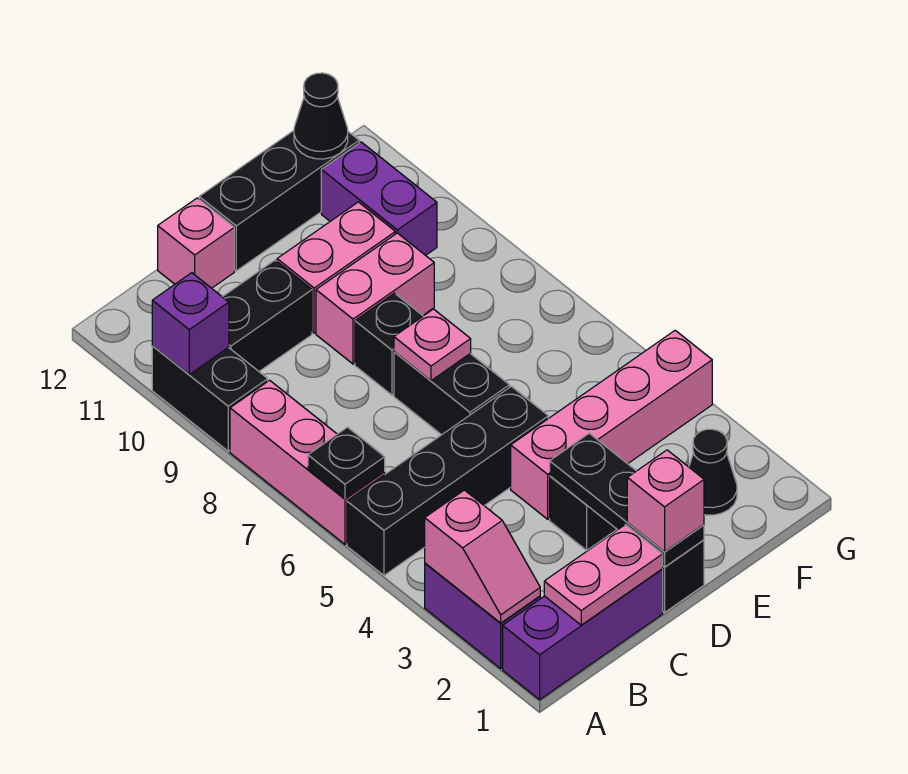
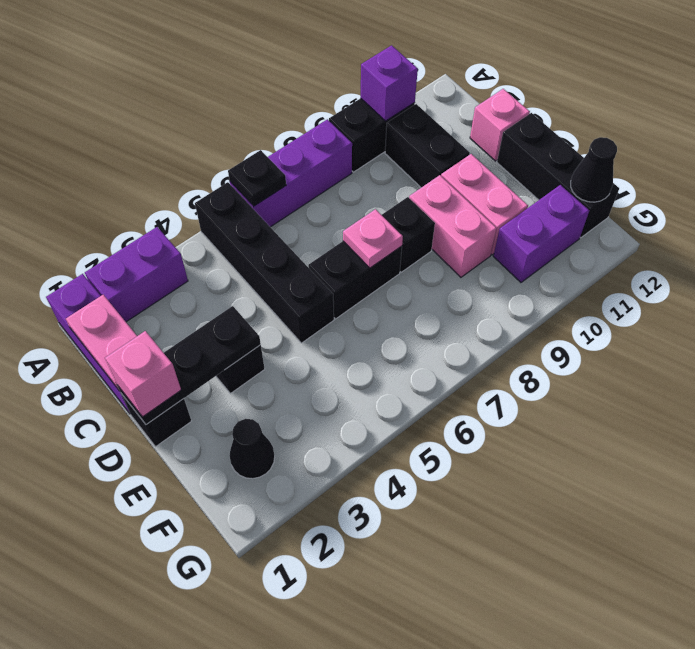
pink slope A2:A3 level 2 top 3 -> none
pink brick A6:A8 level 1 -> purple brick A6:A8 level 1
pink brick D4:G4 level 1 -> none

